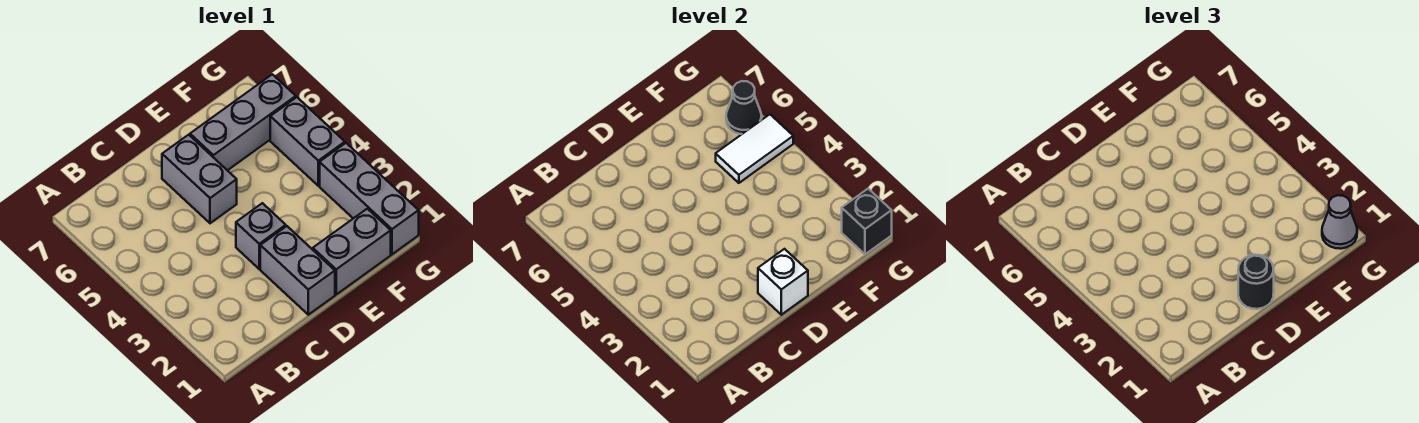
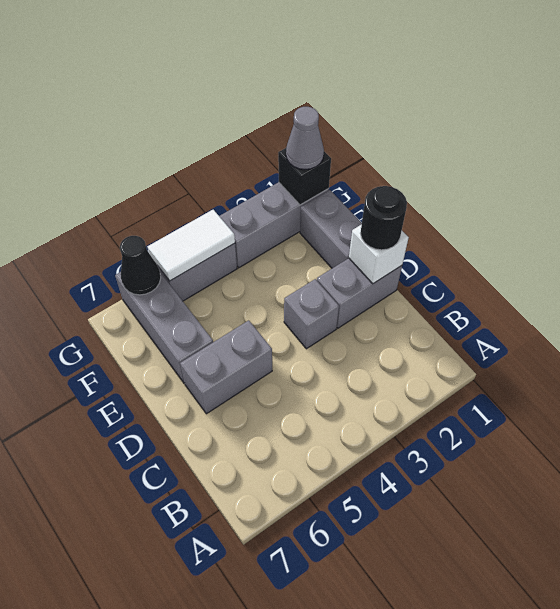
white tile F5:G5 level 2 -> white tile G4:G5 level 2

